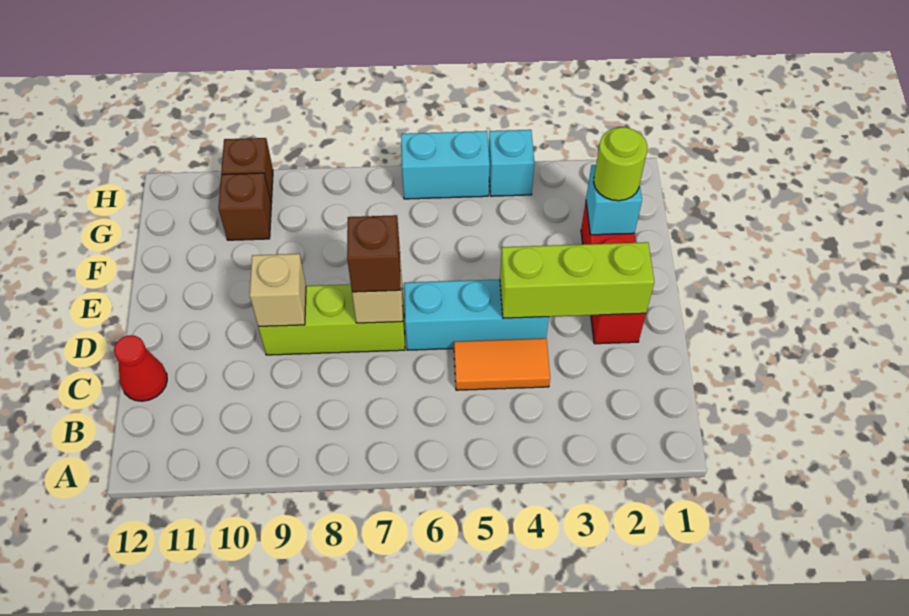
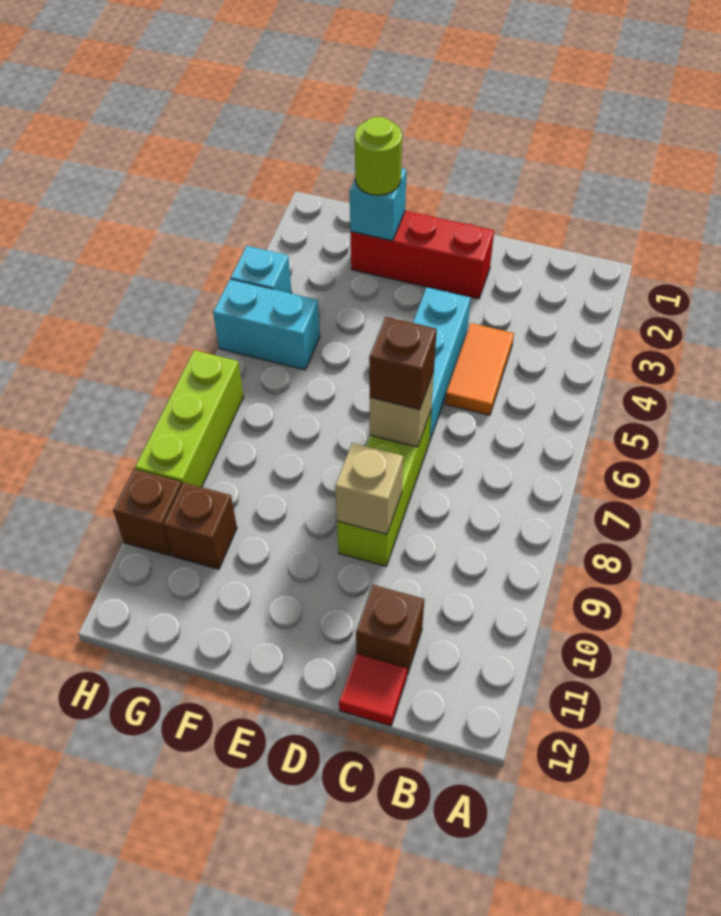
none -> brown brick C11 level 1
red cone C12 level 1 -> red tile C12 level 1
lime brick D2:D4 level 2 -> lime brick H7:H9 level 1
cyan brick H5:H6 level 1 -> cyan brick G5:H5 level 1

